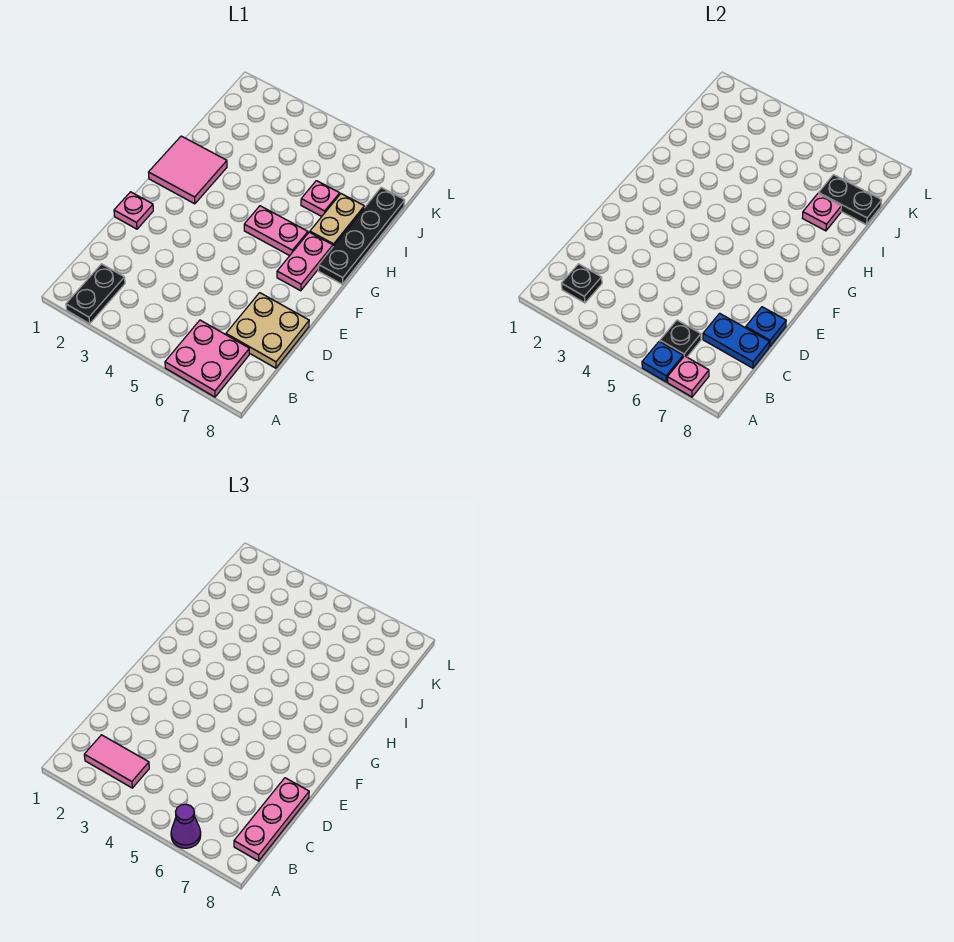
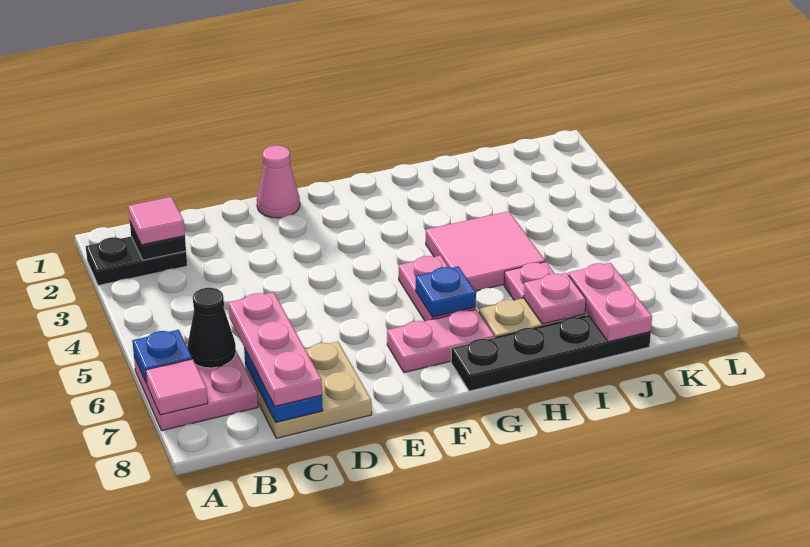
purple cone A6 level 3 -> none
pink plate A7 level 2 -> pink tile A7 level 2
pink tile B2:B3 level 3 -> pink tile B2 level 3
black plate B6 level 2 -> black cone B6 level 2
pink plate B8:D8 level 3 -> pink plate C6:C8 level 3
blue plate D8 level 2 -> blue plate G6 level 2
pink plate E1 level 1 -> pink cone E1 level 1
pink tile G1:H2 level 1 -> pink tile H4:I5 level 1
black plate J7:J8 level 2 -> pink plate J7:J8 level 2

